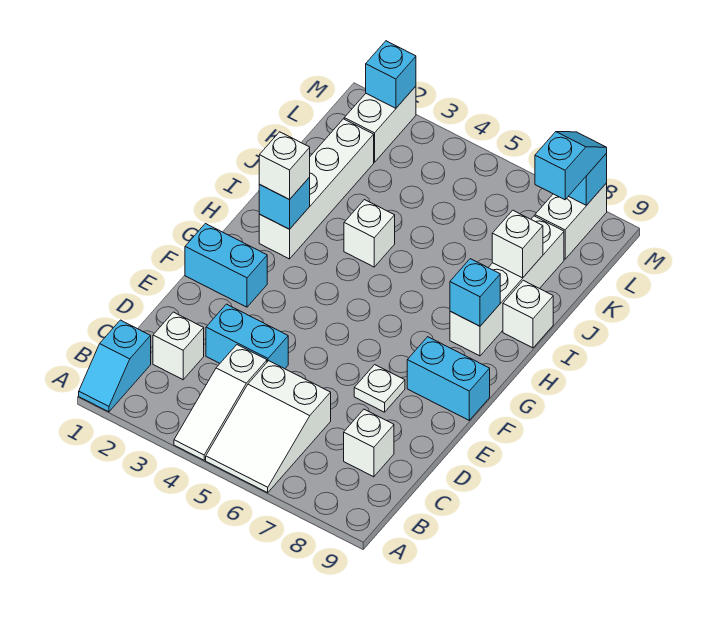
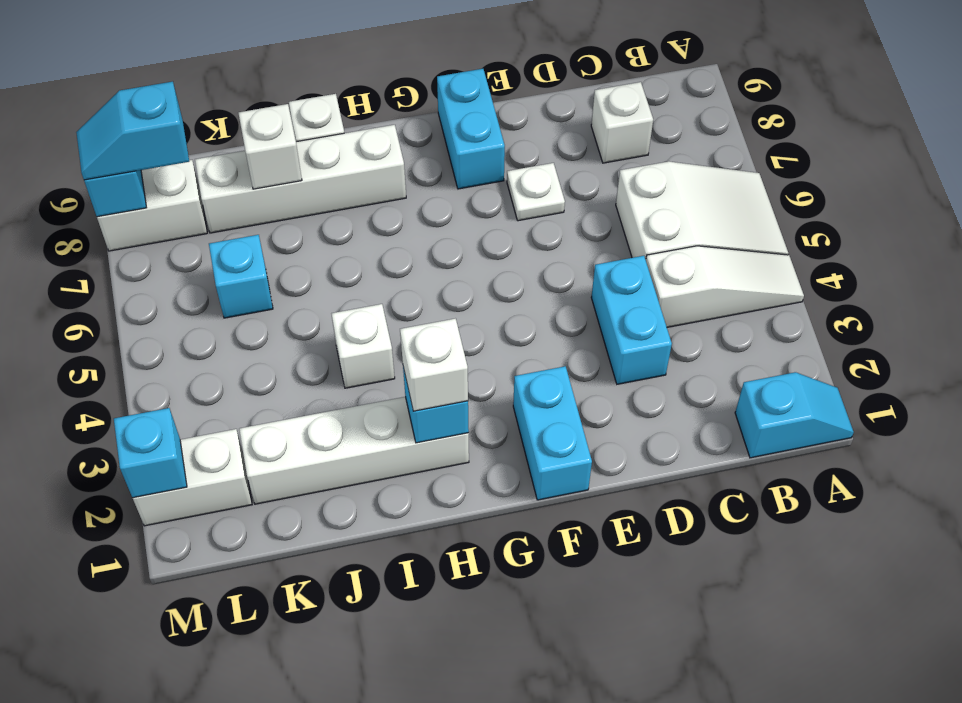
white brick C2 level 1 -> none
cyan brick H8 level 2 -> cyan brick K6 level 1

